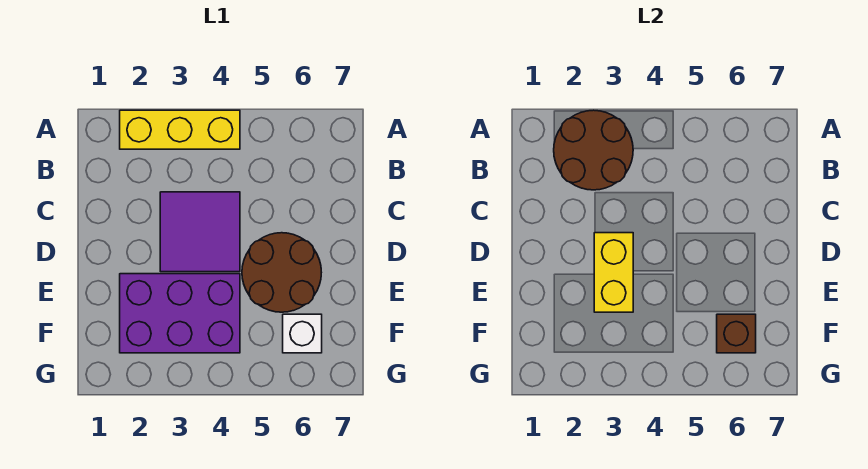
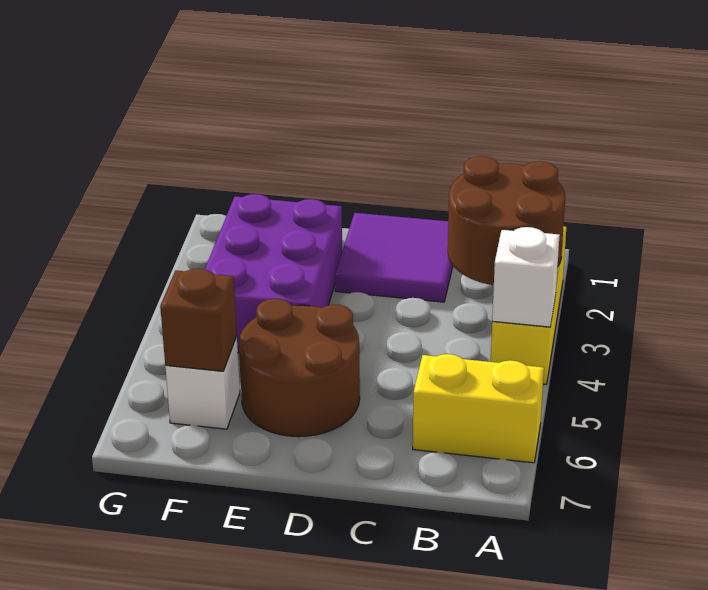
none -> white brick A4 level 2
purple tile C3:D4 level 1 -> purple tile C1:D2 level 1
yellow brick D3:E3 level 2 -> yellow brick A6:B6 level 1

